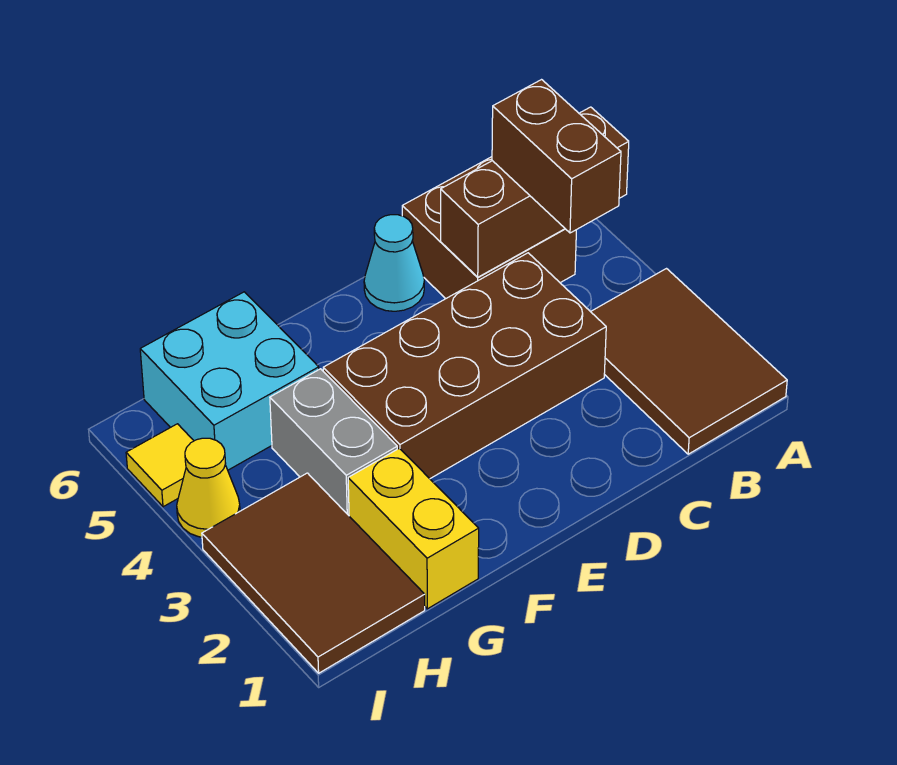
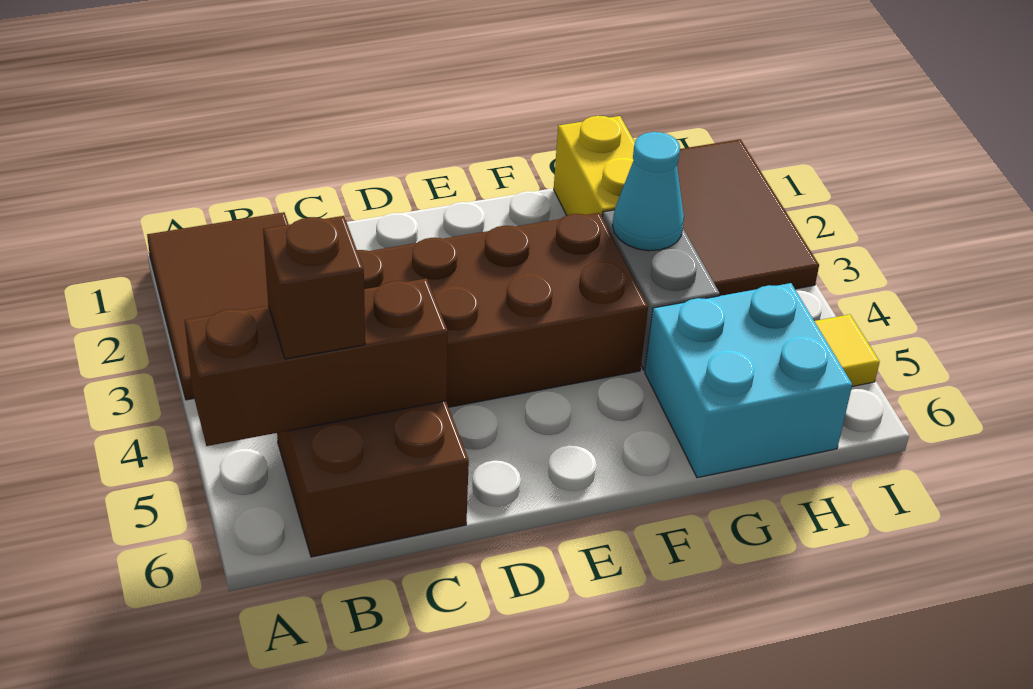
brown brick B4:B5 level 3 -> brown brick B5 level 3
cyan cone D6 level 1 -> cyan cone G3 level 2
yellow cone I4 level 1 -> none

